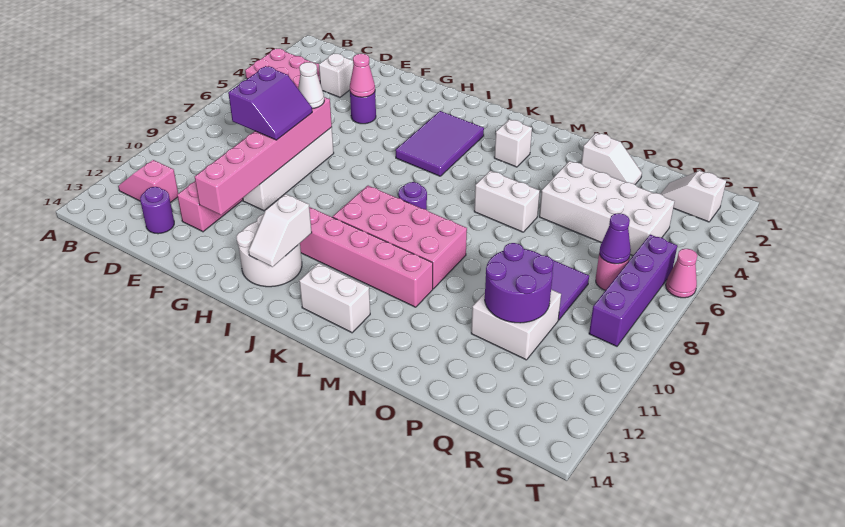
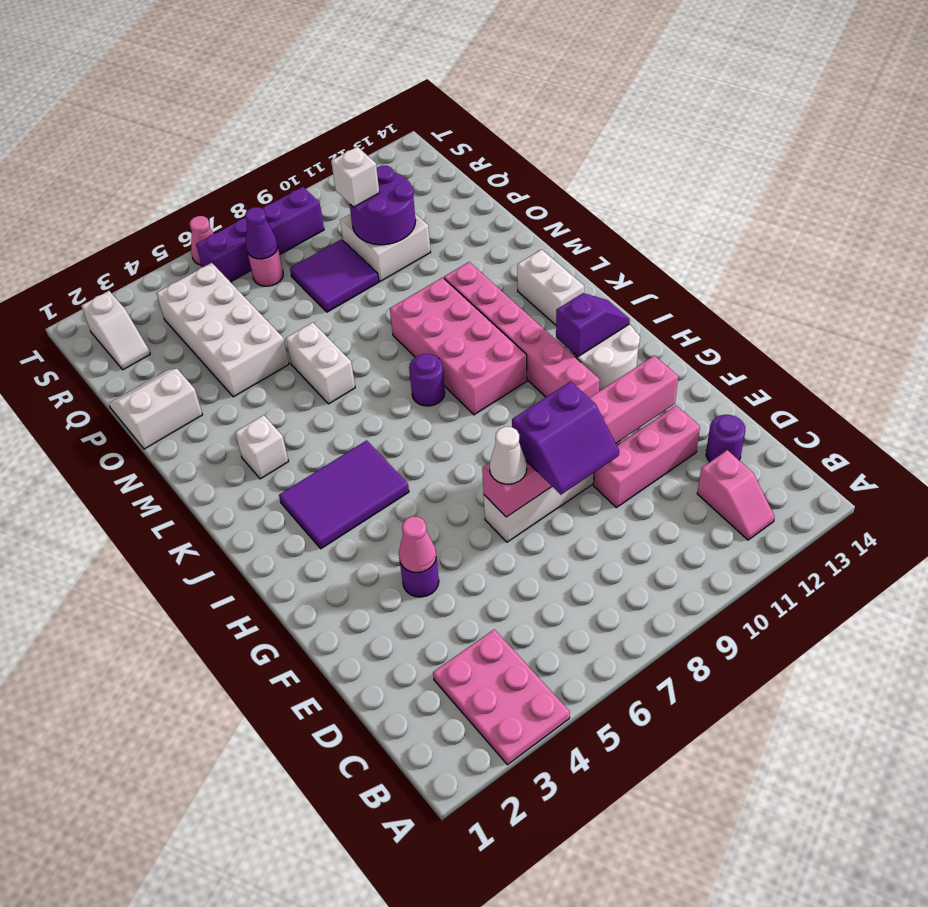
white brick D3 level 1 -> white brick Q10 level 3
purple slope E8:F9 level 3 top E -> purple slope E8:F9 level 3 top F
white slope I12:I13 level 2 top 12 -> purple slope I12:I13 level 2 top 12
white slope O2:P2 level 1 top O -> white slope O1:P2 level 1 top O

